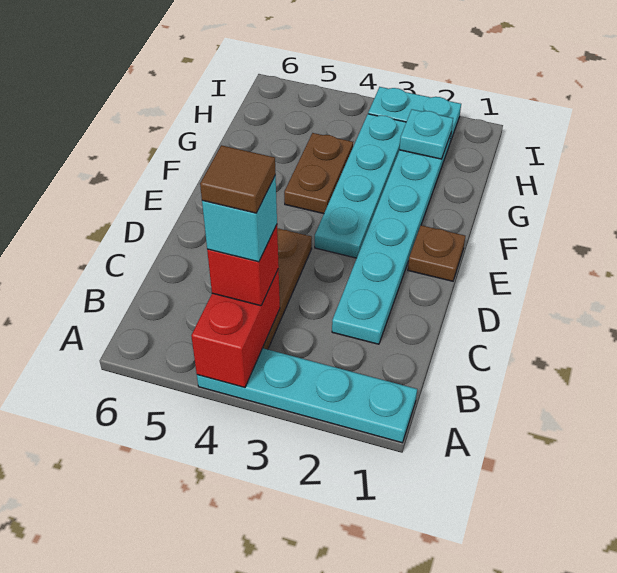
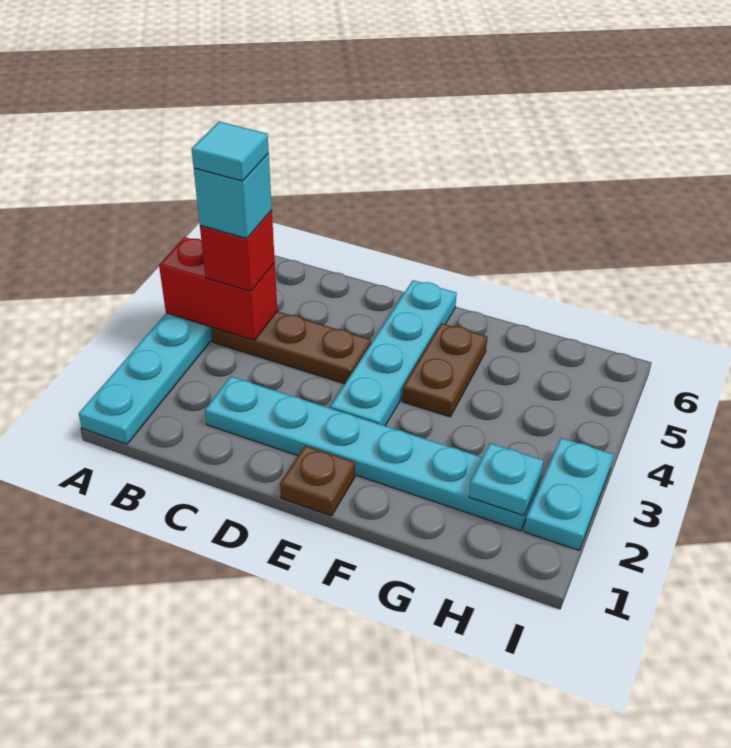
brown tile B4 level 5 -> cyan tile B4 level 5
cyan plate E3:H3 level 1 -> cyan plate E3:E6 level 1
brown plate F4:G4 level 1 -> brown plate F4:F5 level 1

